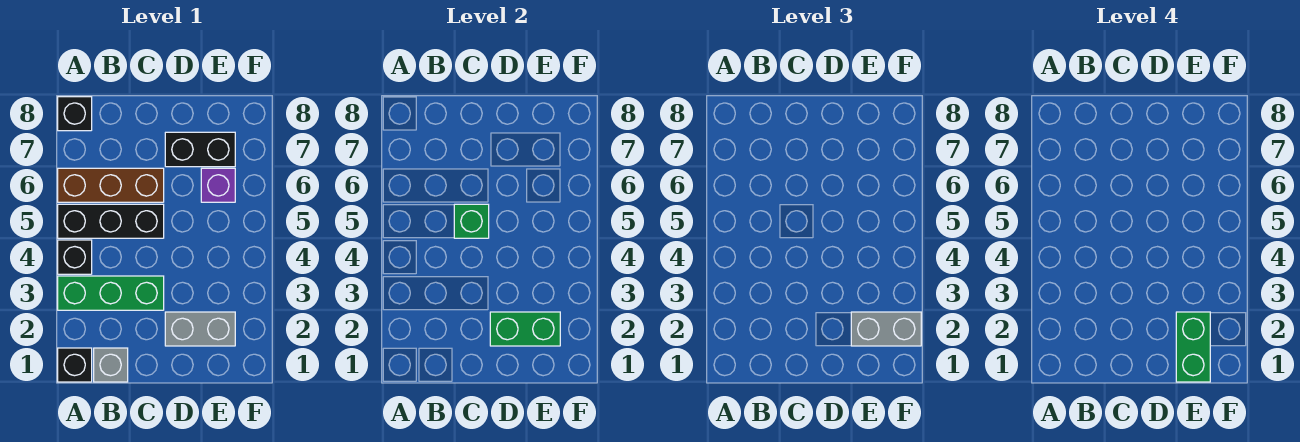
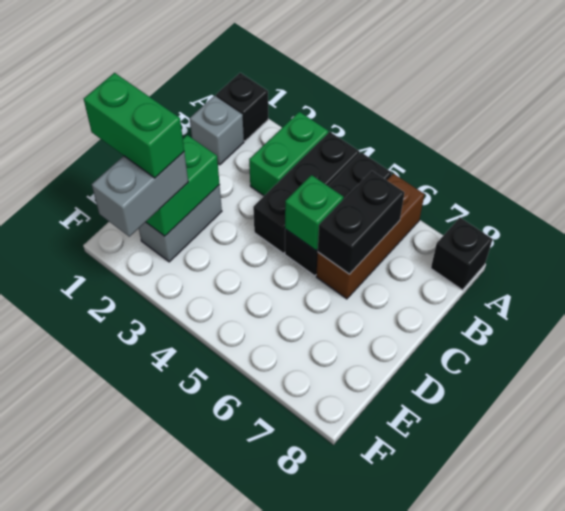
green brick A3:C3 level 1 -> green brick A3:B3 level 1
black brick A4 level 1 -> black brick A4:C4 level 1
black brick D7:E7 level 1 -> black brick B6:C6 level 2
purple brick E6 level 1 -> none

